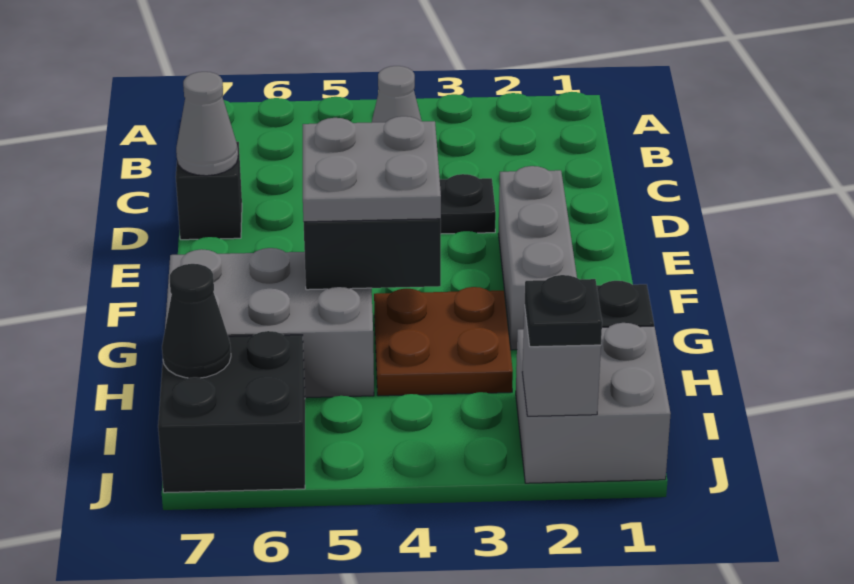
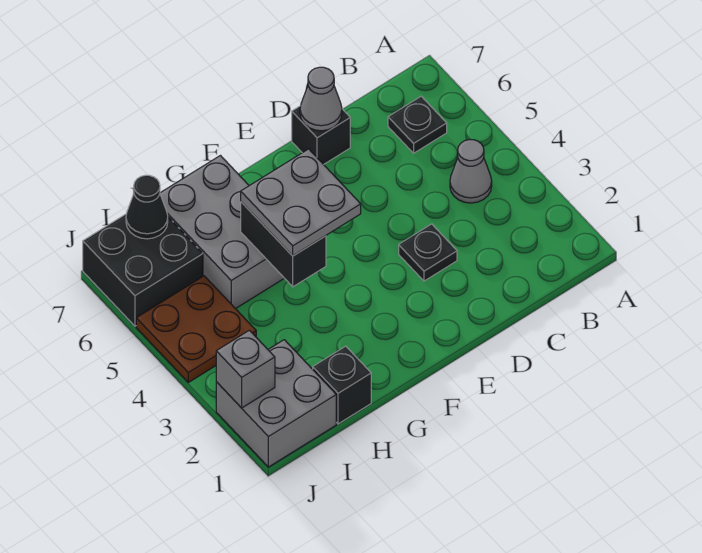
grey brick E2:G2 level 1 -> none
brown plate G3:H4 level 1 -> brown plate I4:J5 level 1
black plate J2 level 3 -> black plate B6 level 1

